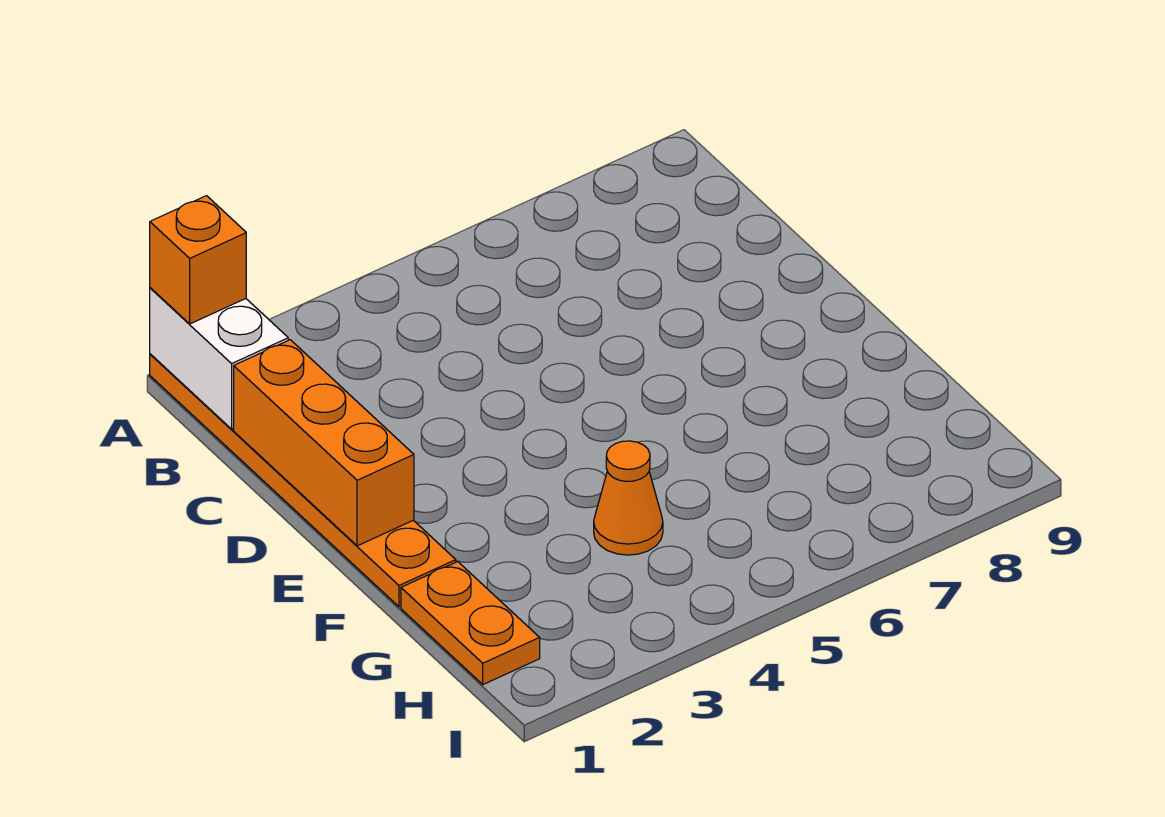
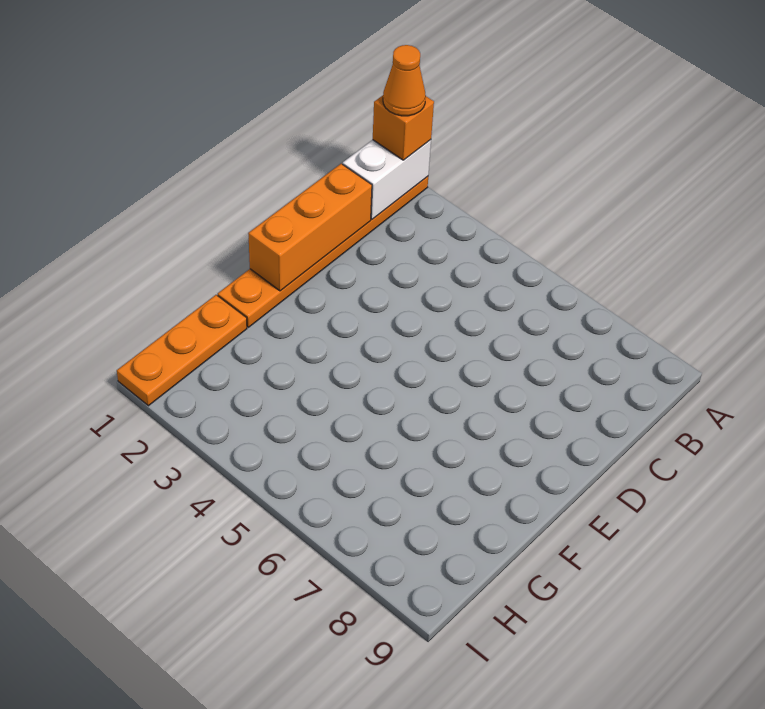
orange plate G1:H1 level 1 -> orange plate G1:I1 level 1
orange cone G4 level 1 -> orange cone A1 level 4

